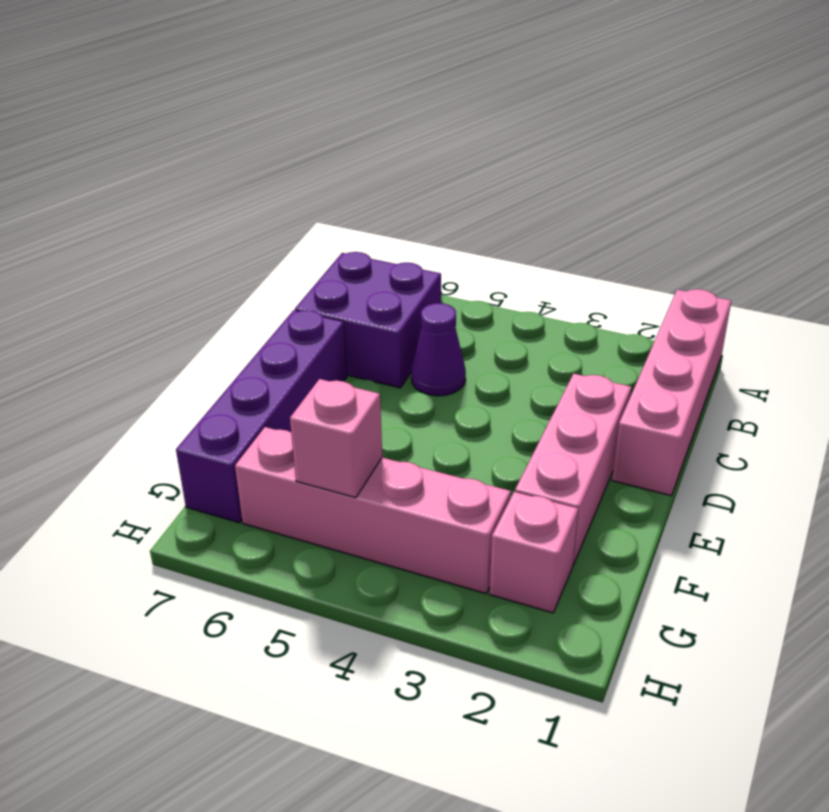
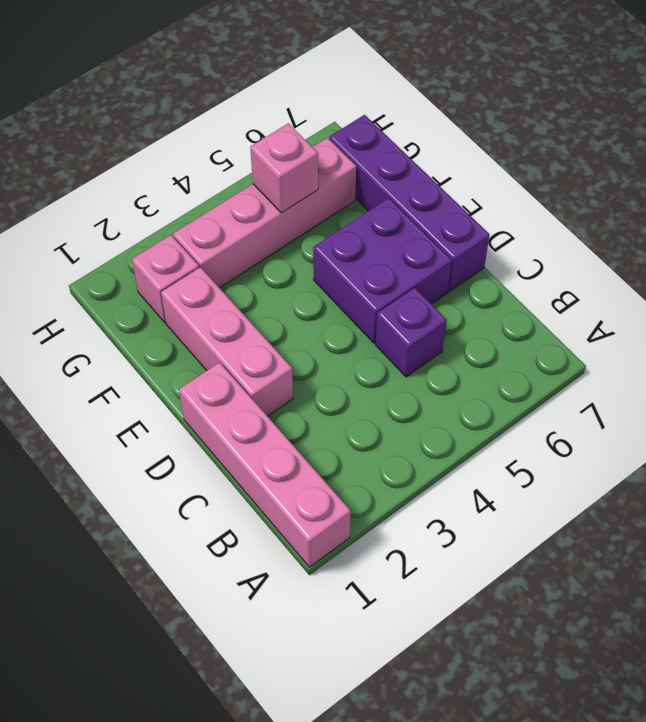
purple brick B6:C7 level 1 -> purple brick D5:E6 level 1
purple cone C5 level 1 -> purple brick C5 level 1

